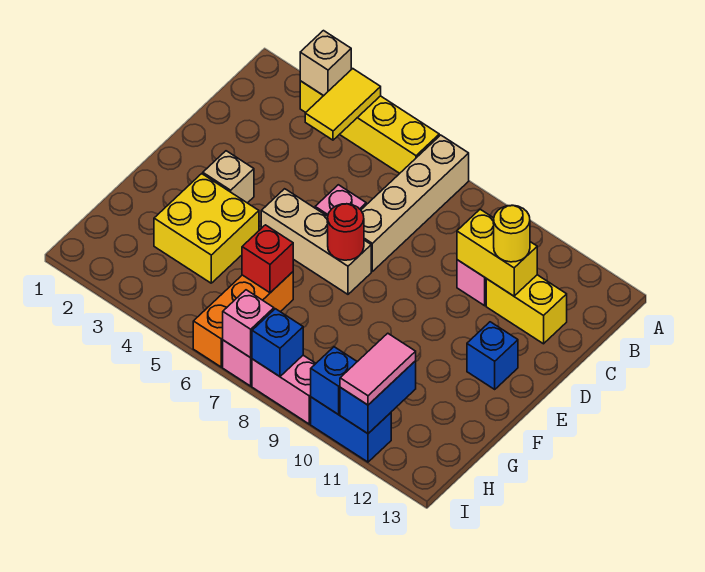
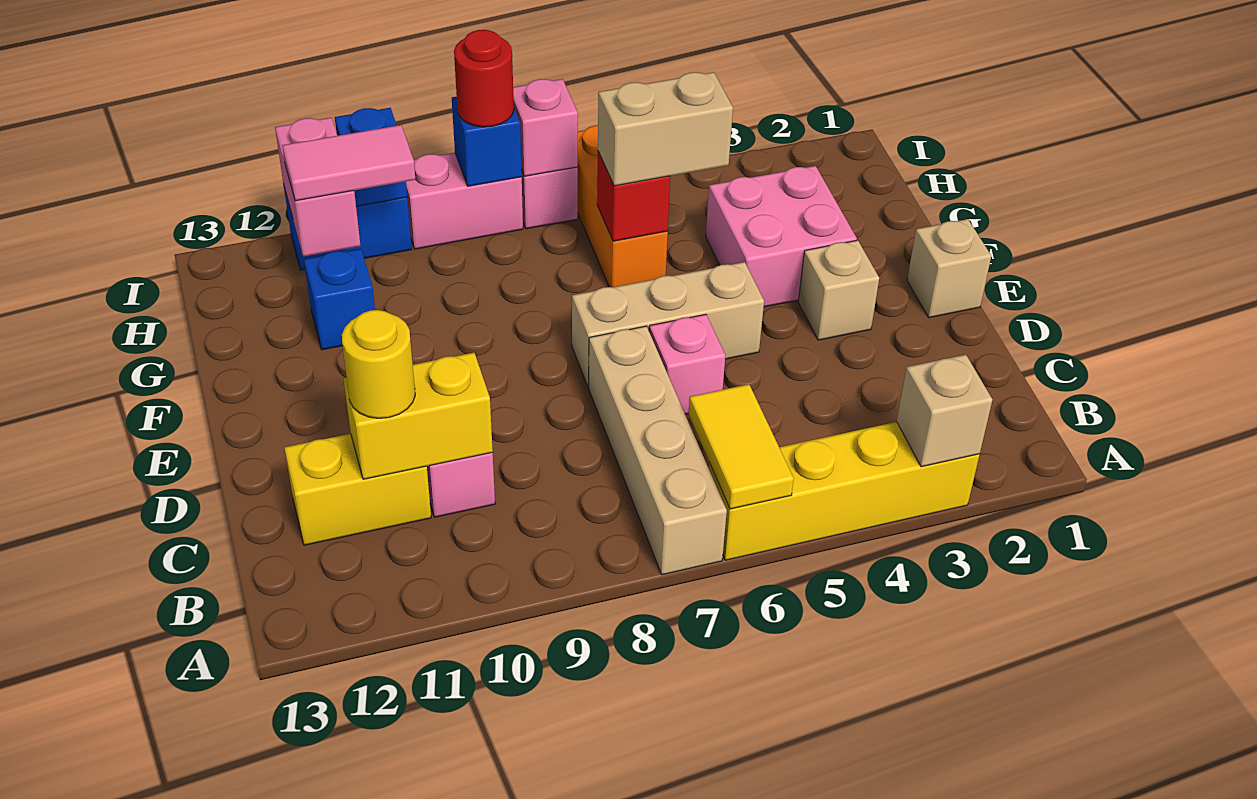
yellow tile A4:B4 level 2 -> yellow tile A6:B6 level 2
none -> tan brick E1 level 1
red round brick E7 level 2 -> red round brick I8 level 3
blue brick E12 level 1 -> blue brick G11 level 1
yellow brick F3:G4 level 1 -> pink brick F3:G4 level 1
none -> tan brick G5:G6 level 3
blue brick H11:I11 level 2 -> pink brick H11:I11 level 2
pink tile H11:I11 level 3 -> pink tile H10:H11 level 3

